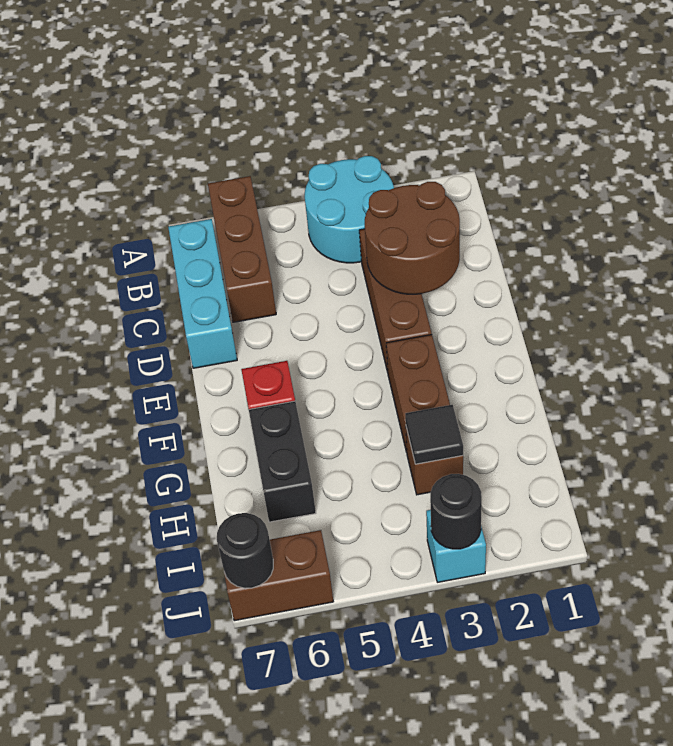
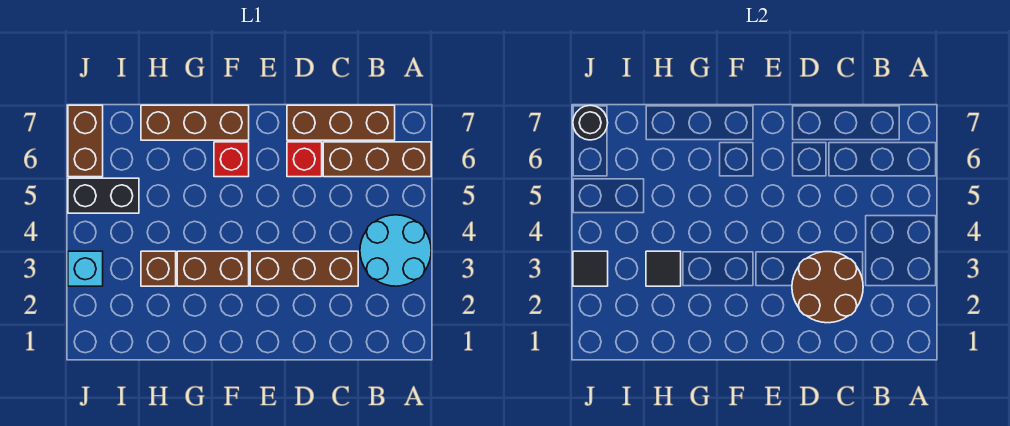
cyan brick B7:D7 level 1 -> brown brick B7:D7 level 1
none -> red brick D6 level 1
none -> brown brick F7:H7 level 1
black brick G6:H6 level 1 -> black brick I5:J5 level 1
black round brick J3 level 2 -> black tile J3 level 2

